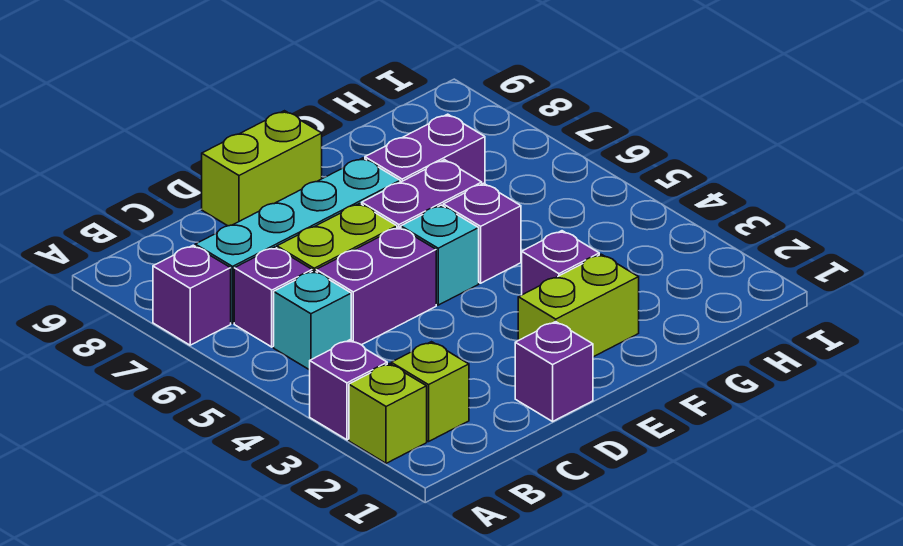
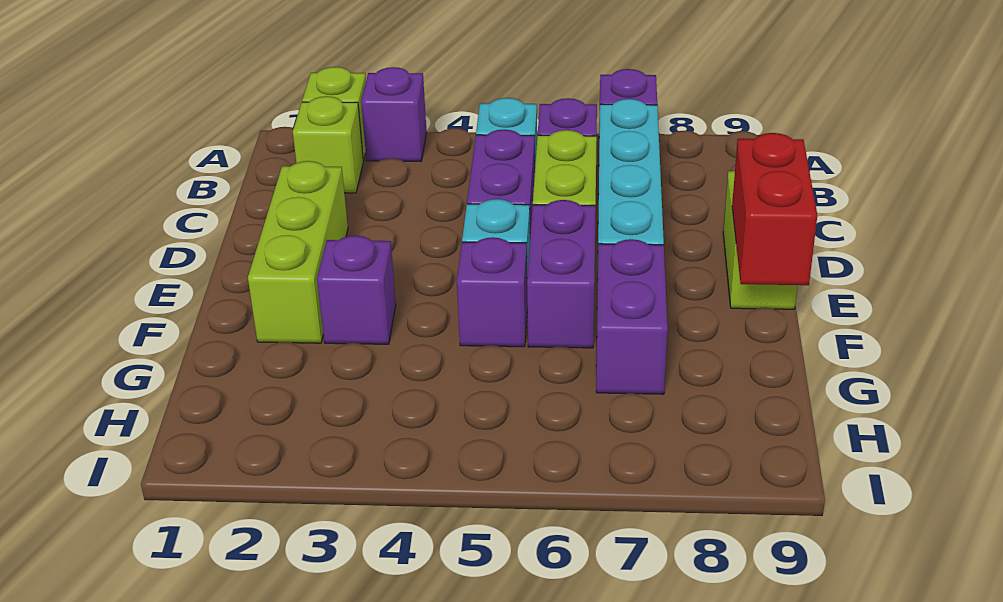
purple brick D1 level 1 -> none
lime brick E2:F2 level 1 -> lime brick D2:F2 level 1
none -> red brick E9:F9 level 2

